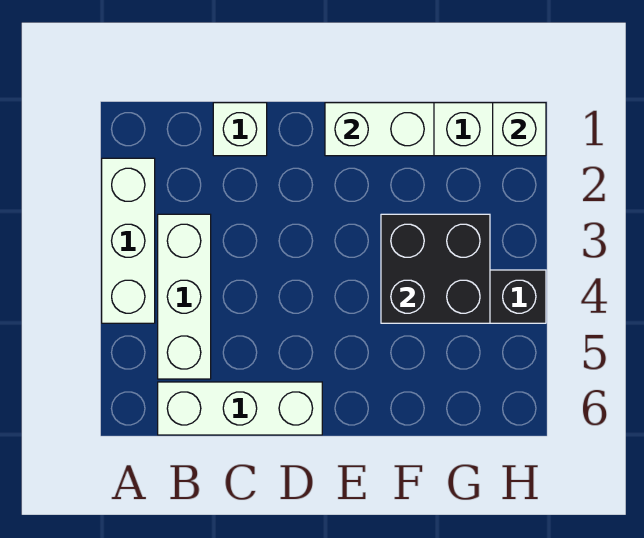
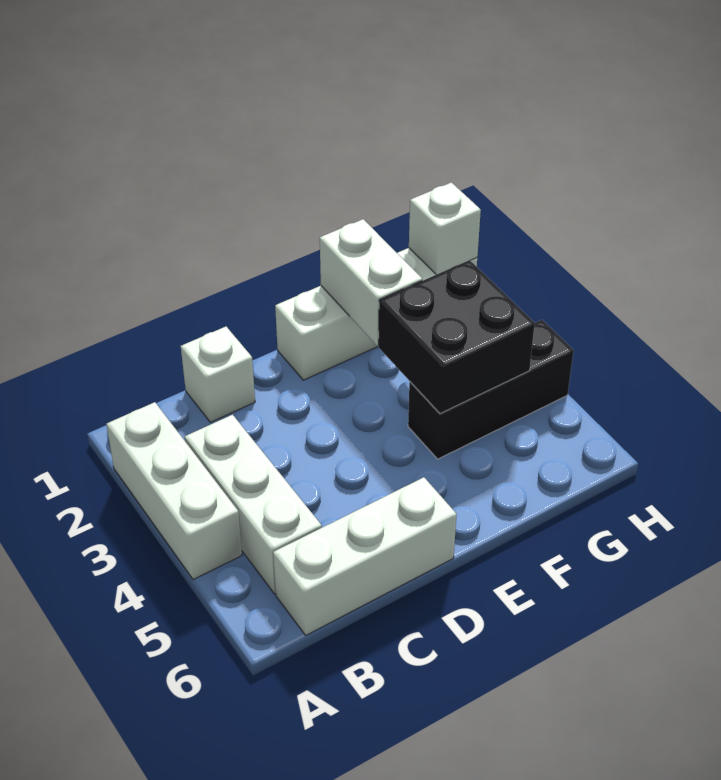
white brick E1:F1 level 2 -> white brick F1:F2 level 2

